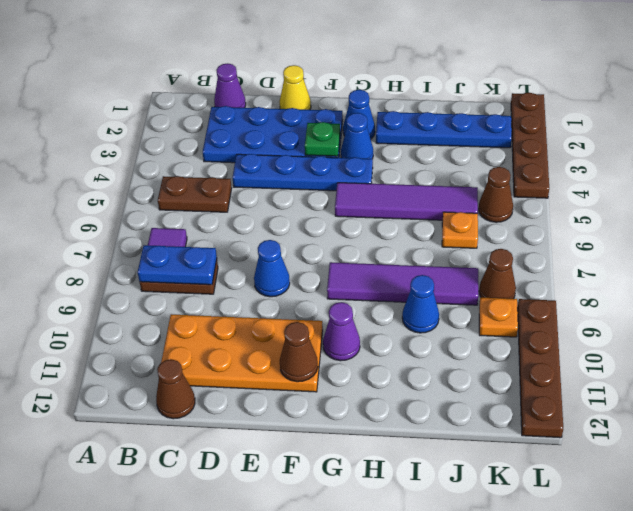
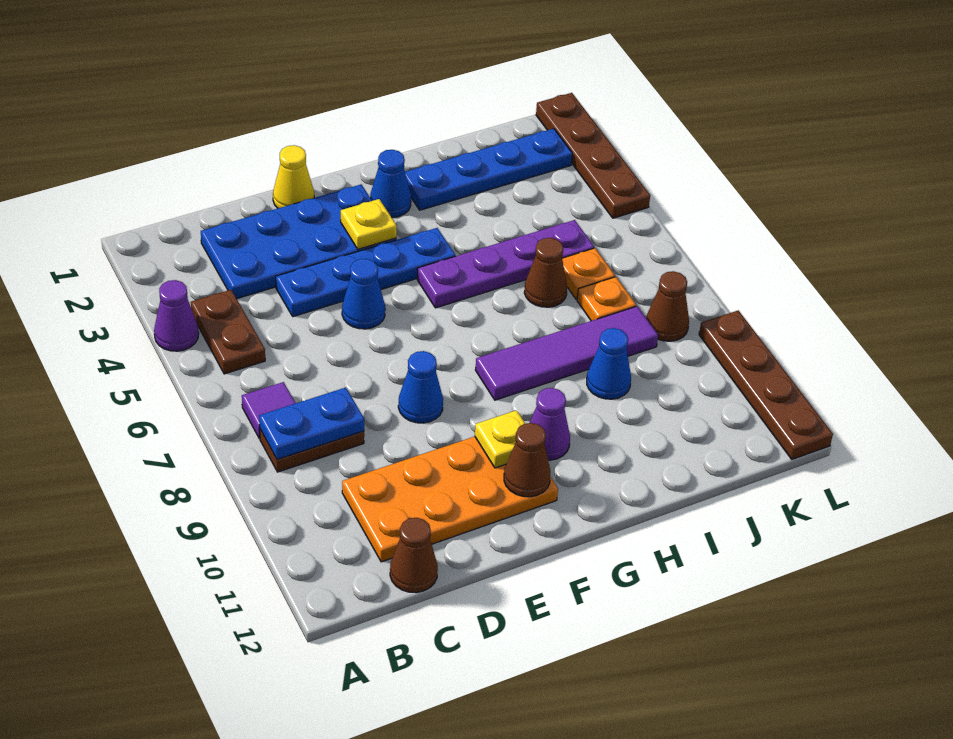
brown plate B5:C5 level 1 -> brown plate B4:B5 level 1
purple cone C1 level 1 -> purple cone A4 level 1
green plate F3 level 2 -> yellow plate F3 level 2
none -> yellow plate F10 level 2
blue cone G3 level 1 -> blue cone E5 level 1
purple tile G5:J5 level 1 -> purple plate G5:J5 level 1
brown cone K5 level 1 -> brown cone I6 level 1
orange plate K9 level 1 -> orange plate J7 level 1

